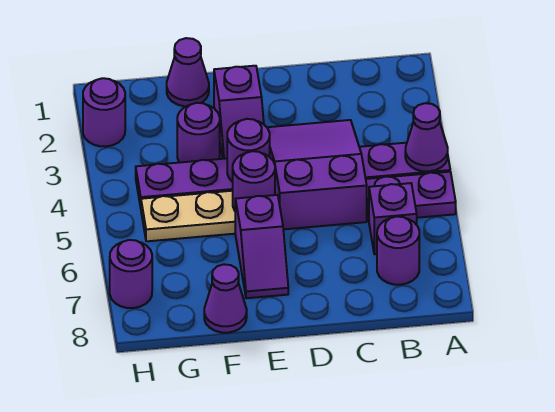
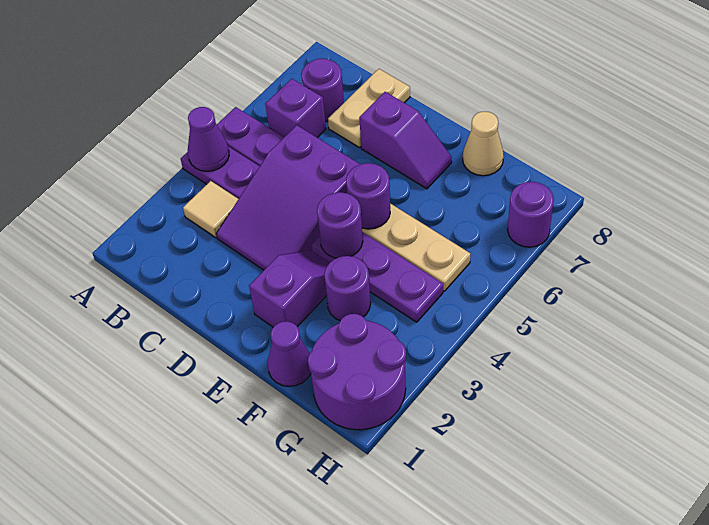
none -> tan tile B3 level 1
none -> tan plate C7:C8 level 1
purple slope E6:E7 level 1 top 6 -> purple slope D7:E7 level 1 top D
purple cone F8 level 1 -> tan cone F8 level 1
purple round brick H2 level 1 -> purple round brick G1:H2 level 1

